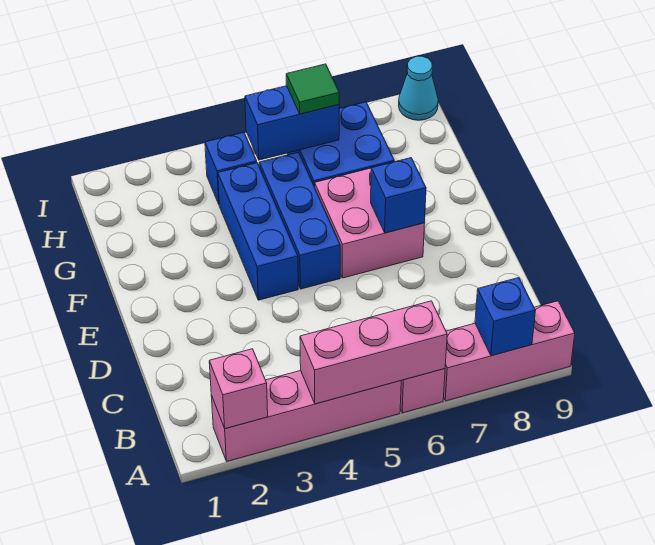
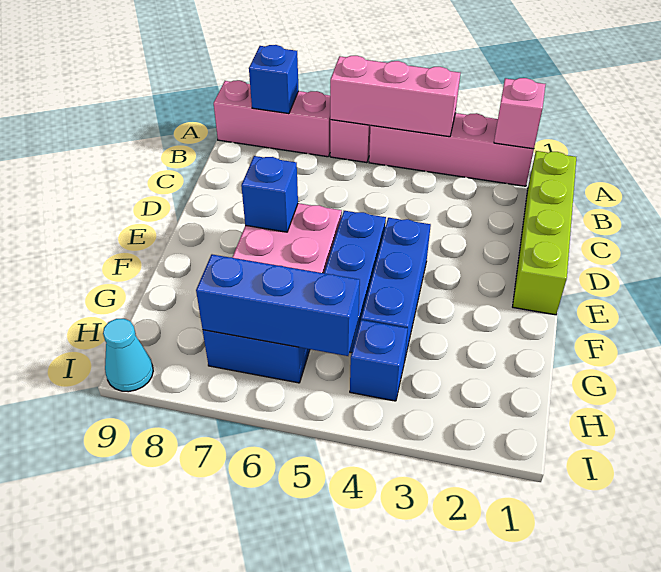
none -> lime brick B1:E1 level 1
blue brick H5:H6 level 2 -> blue brick H5:H7 level 2
green tile H6 level 3 -> none

